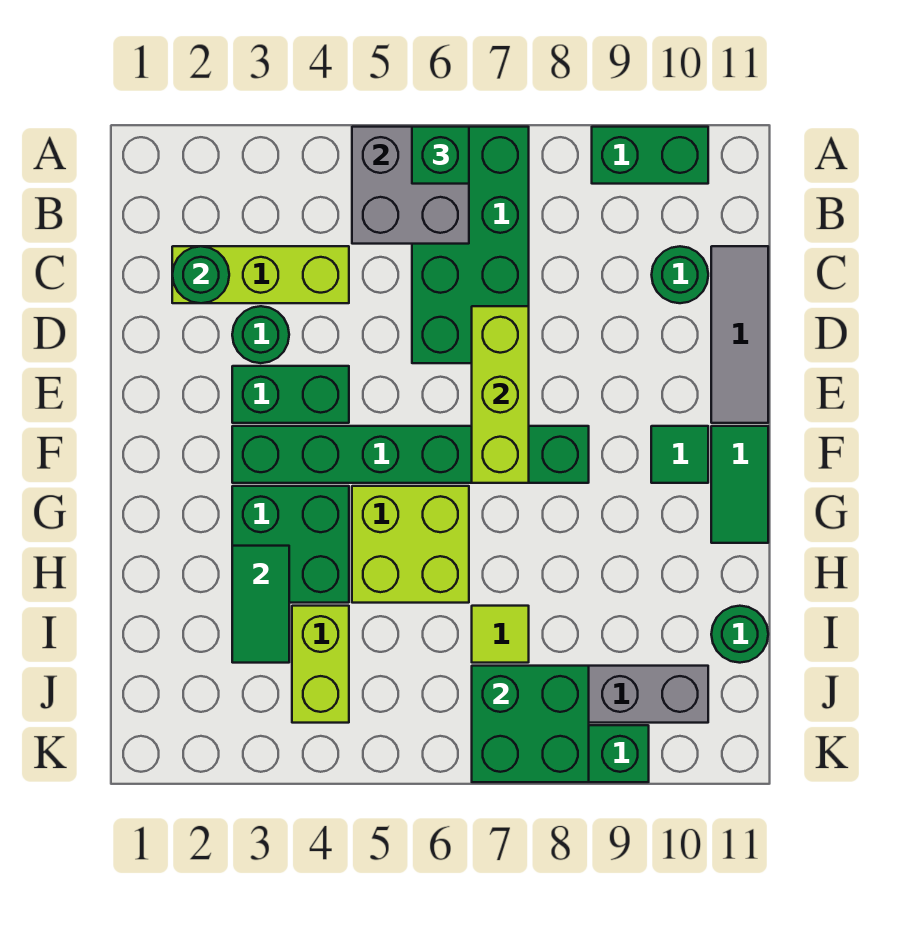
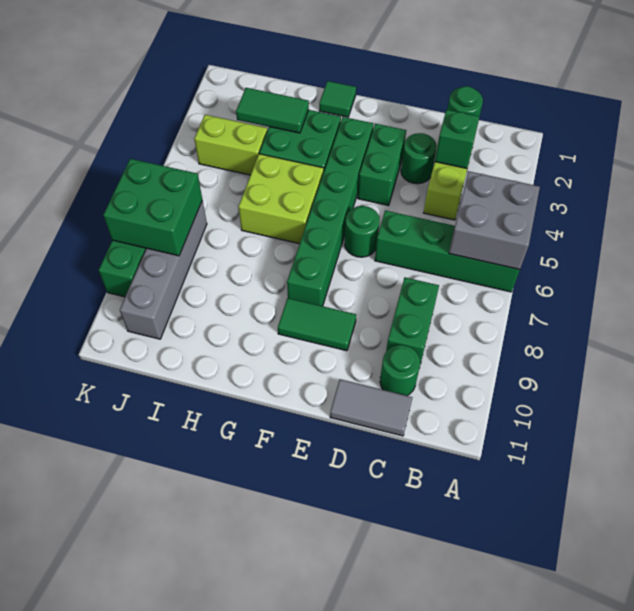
green brick A6:D7 level 1 -> green brick A6:D6 level 1
green brick A6 level 3 -> green brick C3 level 2
green brick A9:A10 level 1 -> green brick C8:C9 level 1
grey tile C11:E11 level 1 -> grey tile C11:D11 level 1
lime brick D7:F7 level 2 -> none
green tile F10 level 1 -> green tile G1 level 1
green tile F11:G11 level 1 -> green tile E9:F9 level 1
lime tile I7 level 1 -> none
green round brick I11 level 1 -> green round brick E6 level 1

